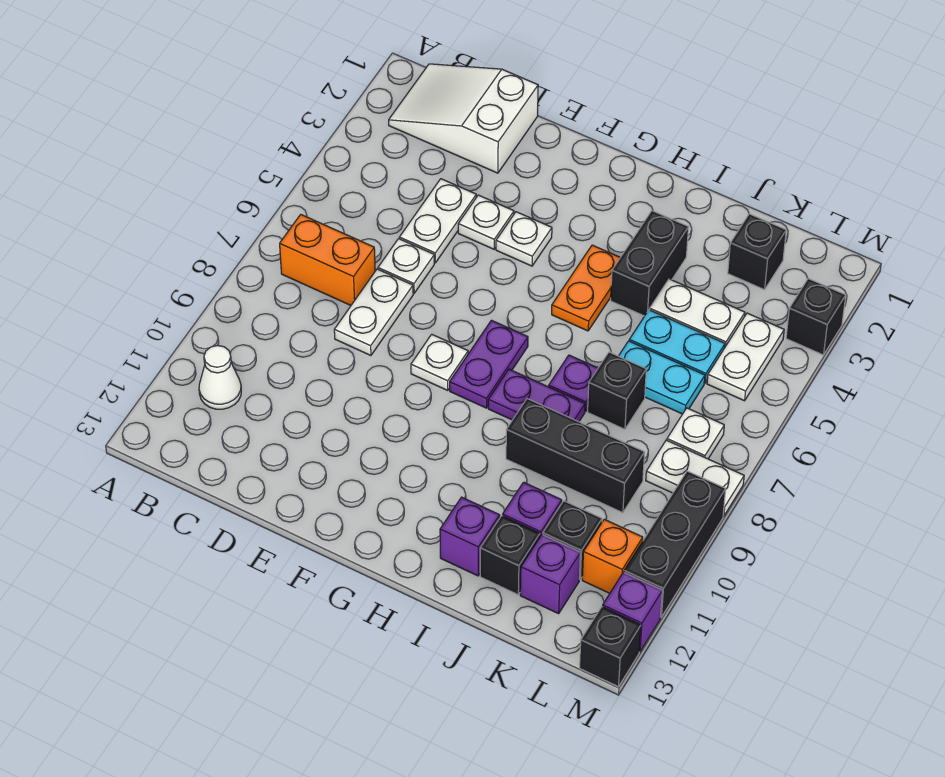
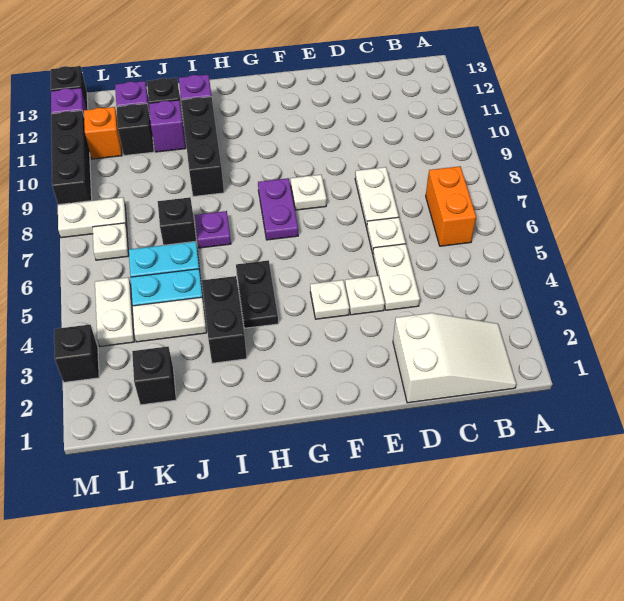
orange brick B7:C7 level 1 -> orange brick B6:B7 level 1
white cone B11 level 1 -> none
orange plate H4:H5 level 1 -> black plate H4:H5 level 1
purple plate H8:I8 level 1 -> none
black brick I9:K9 level 1 -> black brick I9:I11 level 1

